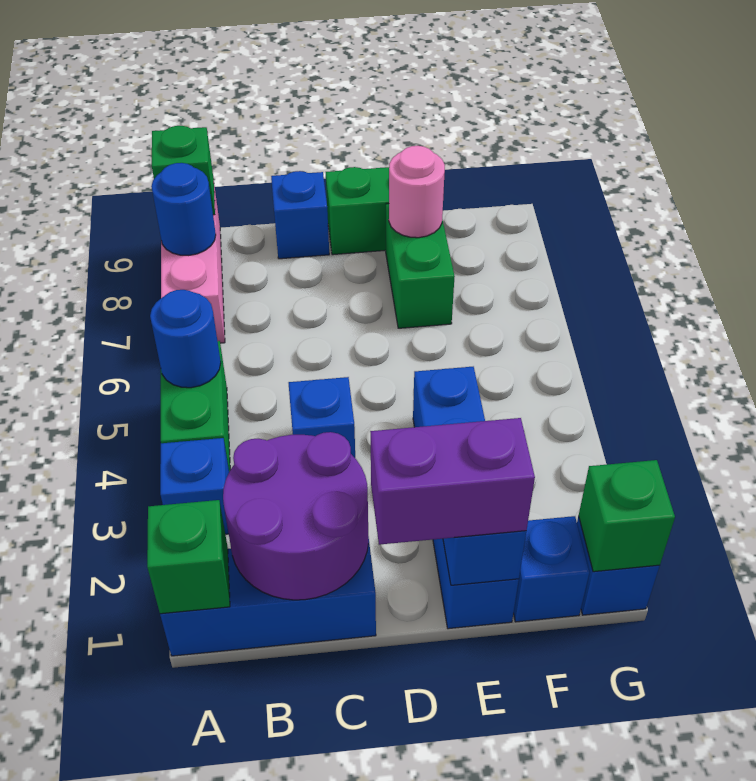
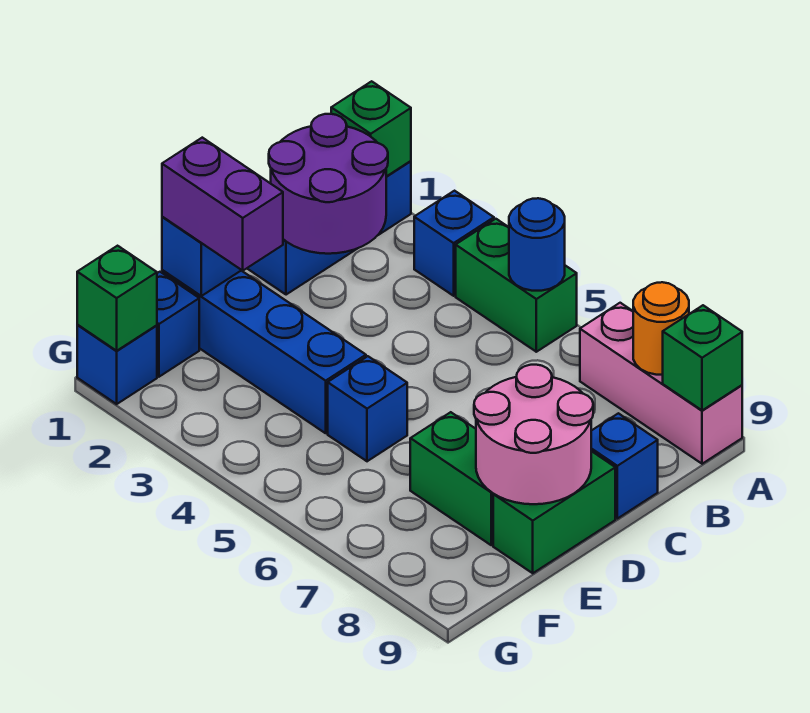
blue round brick A8 level 2 -> orange round brick A8 level 2
blue brick C4 level 1 -> blue brick E5 level 1
purple brick D1:E1 level 3 -> purple brick E1:E2 level 3
pink round brick E8 level 2 -> pink round brick D8:E9 level 2

